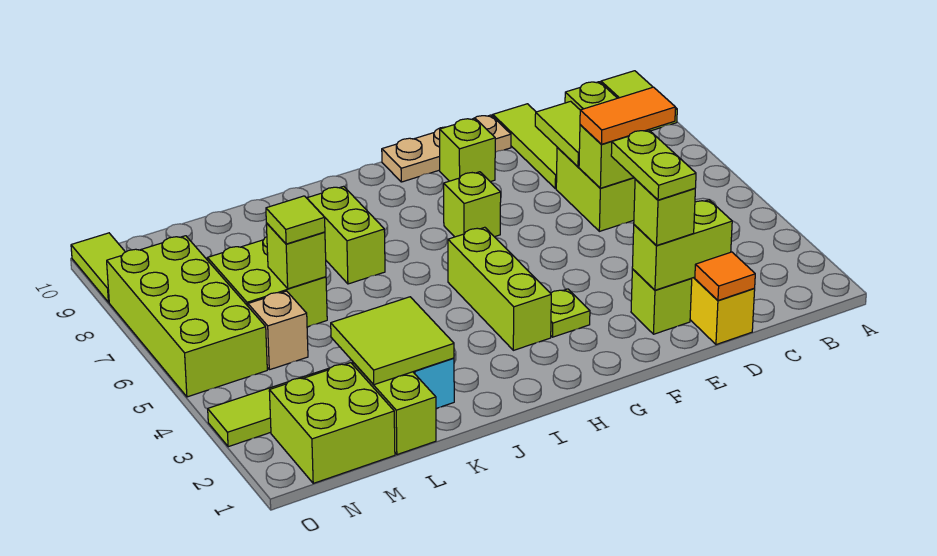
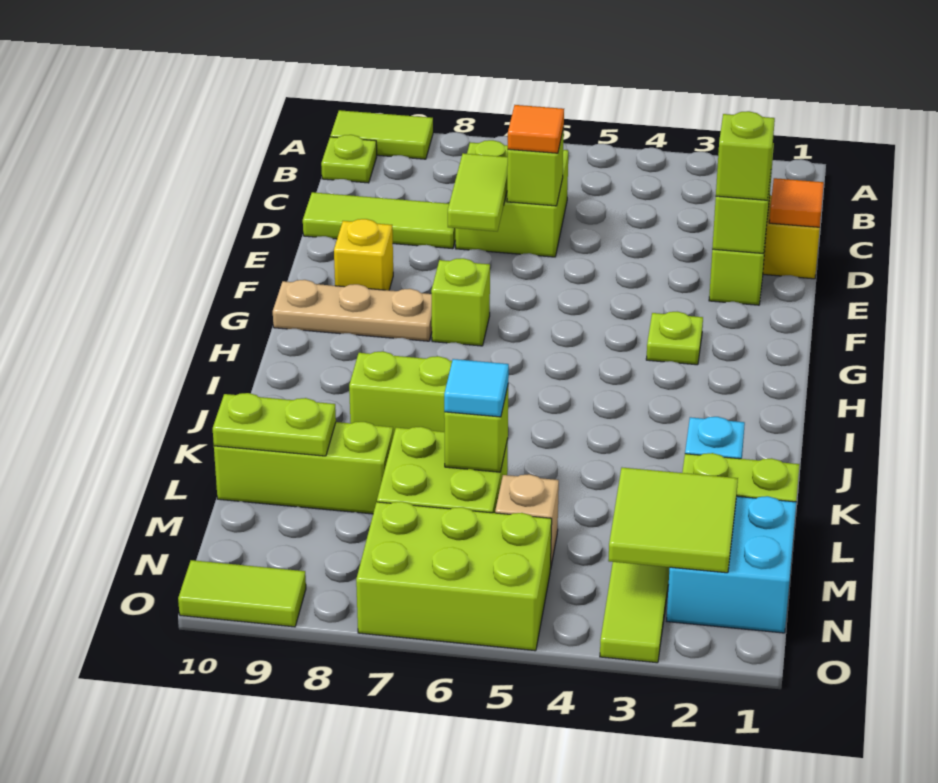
orange tile C6:D6 level 3 -> orange tile D6 level 3
lime tile D7:D8 level 2 -> lime tile D7:E7 level 2
lime plate E2:E3 level 4 -> lime plate L9:L10 level 2
tan plate E10:G10 level 1 -> tan plate G8:G10 level 1
lime brick F9 level 1 -> yellow brick F9 level 1
lime brick H3:H5 level 1 -> lime brick L8:L10 level 1
lime tile K2:L3 level 2 -> lime tile M2:N3 level 2
lime tile L6 level 3 -> cyan tile L6 level 3
lime brick M1:N2 level 1 -> cyan brick M1:N2 level 1
lime brick N5:O8 level 1 -> lime brick N5:O7 level 1

